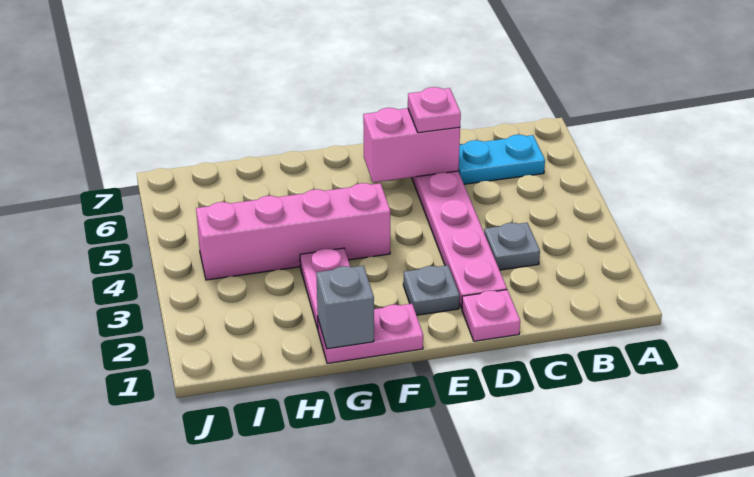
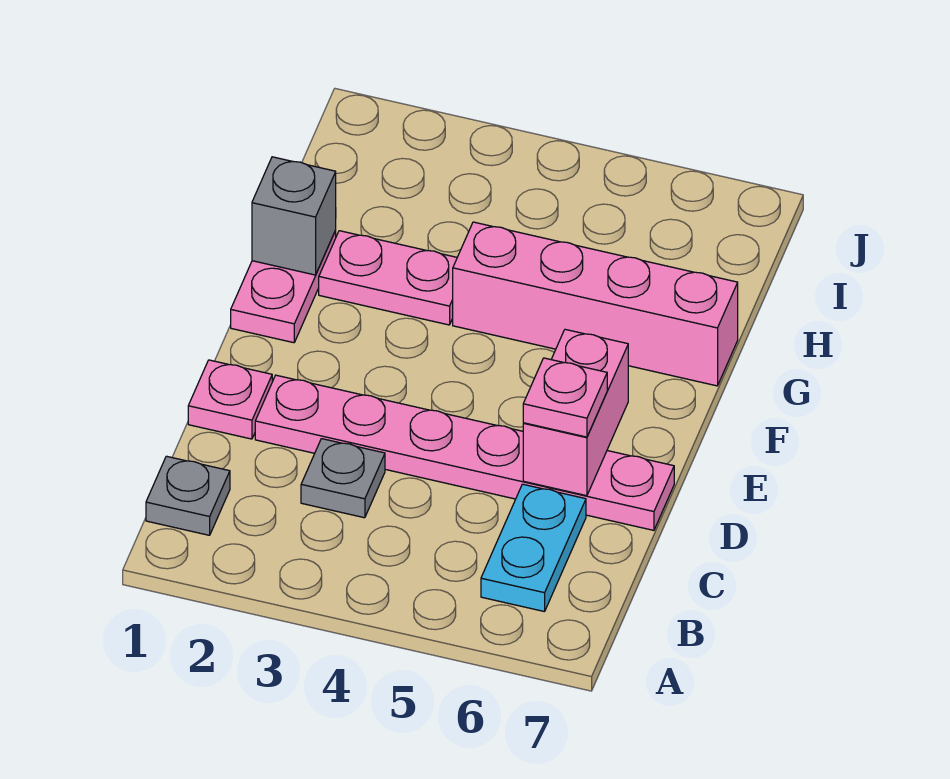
grey plate E2 level 1 -> grey plate B1 level 1
pink brick F4:I4 level 1 -> pink brick G4:G7 level 1

